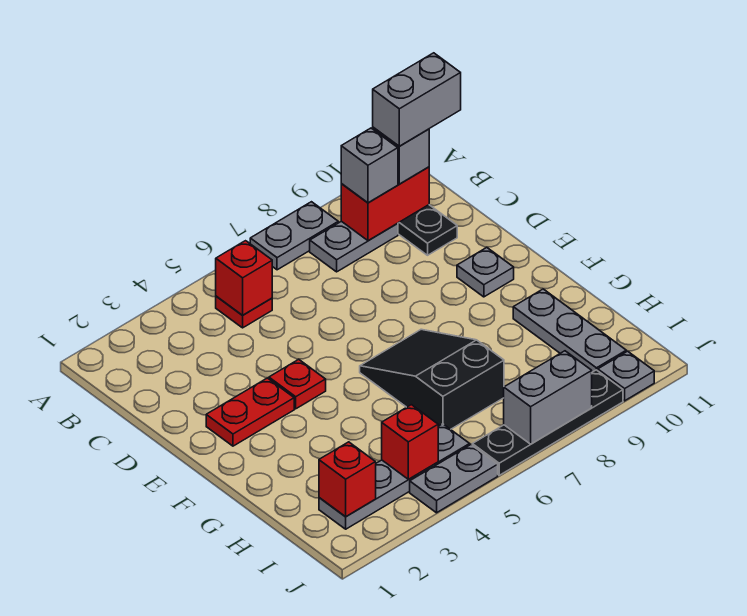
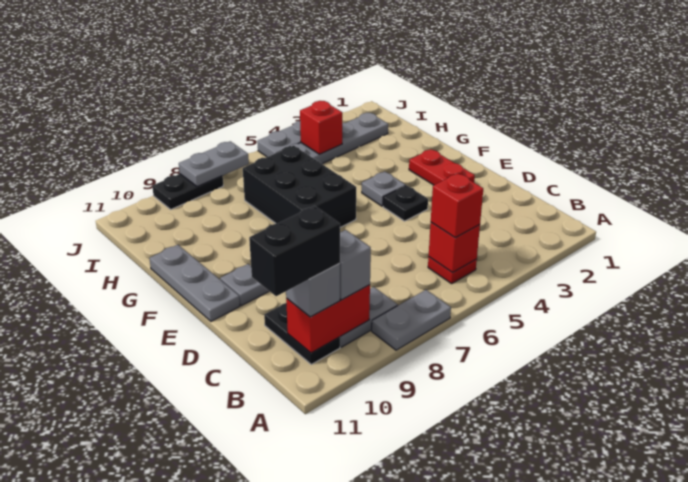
grey brick B10:B11 level 4 -> black brick B10:B11 level 4
red plate E2:E3 level 1 -> red plate E2:F2 level 1
red plate E4 level 1 -> black plate E4 level 1
black slope F6:H7 level 1 top H -> black brick F6:H7 level 1
grey plate G10:I10 level 1 -> grey plate E11:G11 level 1
red brick I2 level 2 -> red brick B5 level 3
black plate J6:J9 level 1 -> black plate J8:J9 level 1
grey brick J7:J8 level 2 -> grey plate J7:J8 level 2
grey plate J10 level 1 -> grey plate F4 level 1

